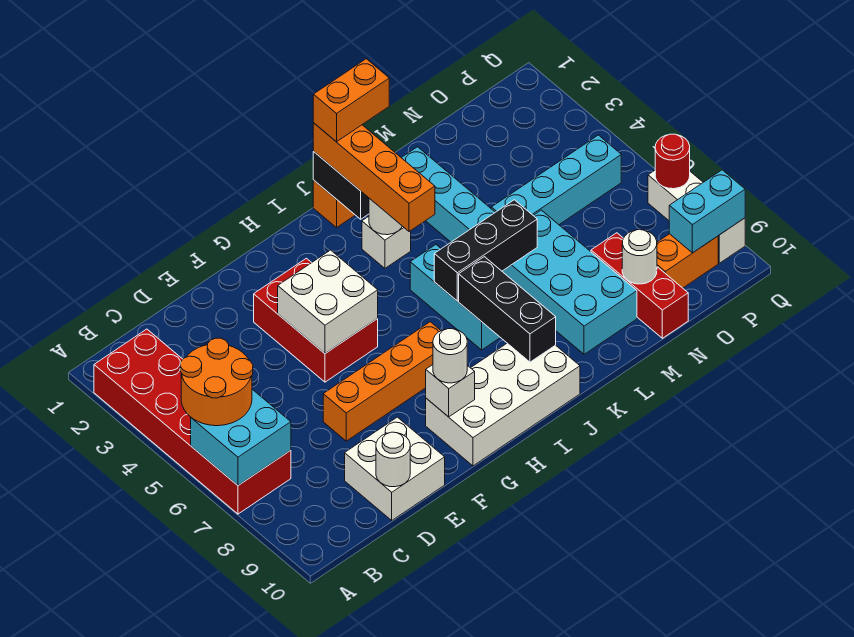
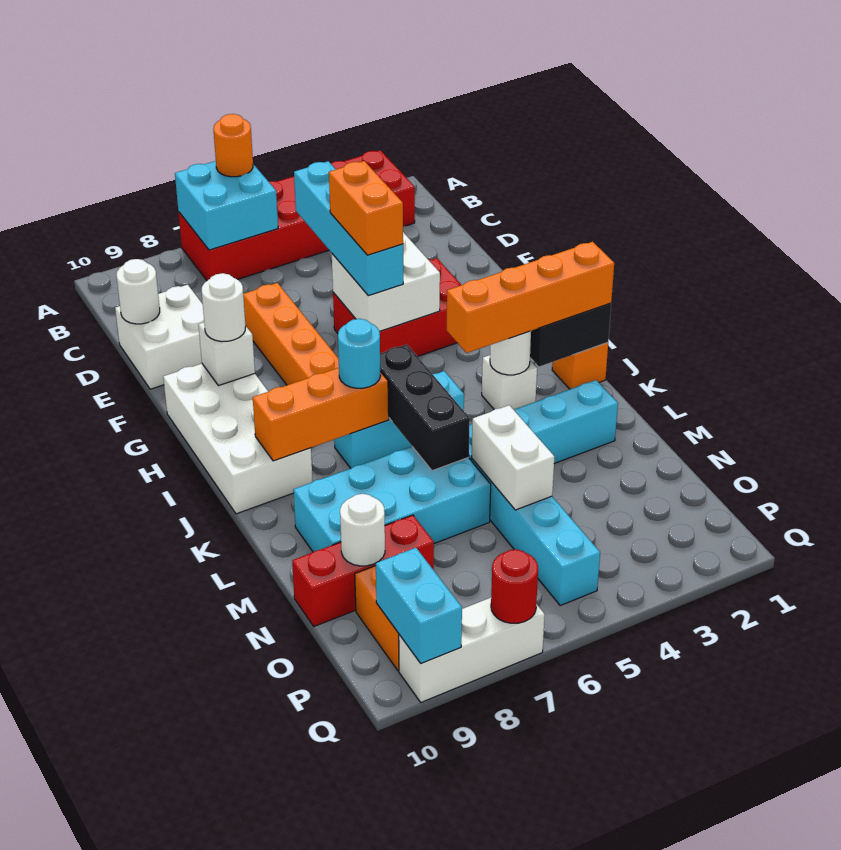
orange round brick A5:B6 level 3 -> orange round brick A6 level 3
none -> cyan brick D5:G5 level 3
orange brick J1:K1 level 4 -> orange brick F5:G5 level 4
black brick J7:J9 level 2 -> orange brick J7:J9 level 2
none -> cyan round brick J7 level 3
none -> white brick M5:N5 level 2

